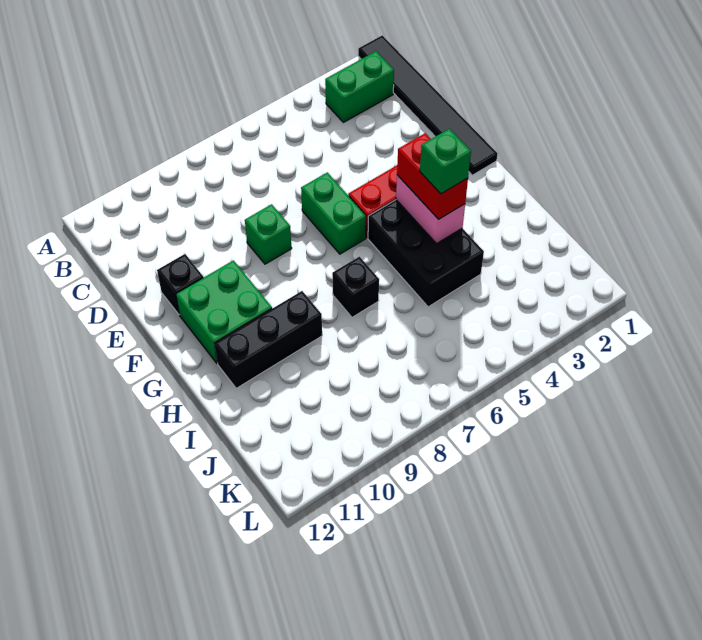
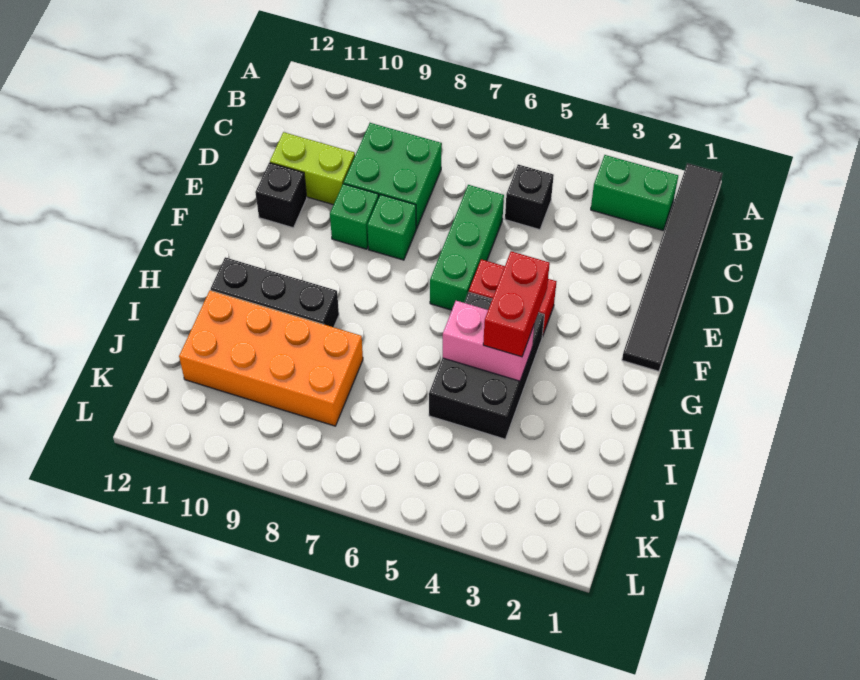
none -> lime brick D10:D11 level 1
green brick E6:F6 level 1 -> green brick D6:F6 level 1
green brick F10:G11 level 1 -> green brick C8:D9 level 1
pink brick G4:H4 level 2 -> pink brick H4:H5 level 2
green brick H4 level 4 -> green brick E9 level 1
black brick H7 level 1 -> black brick C5 level 1
none -> orange brick I8:J11 level 1

